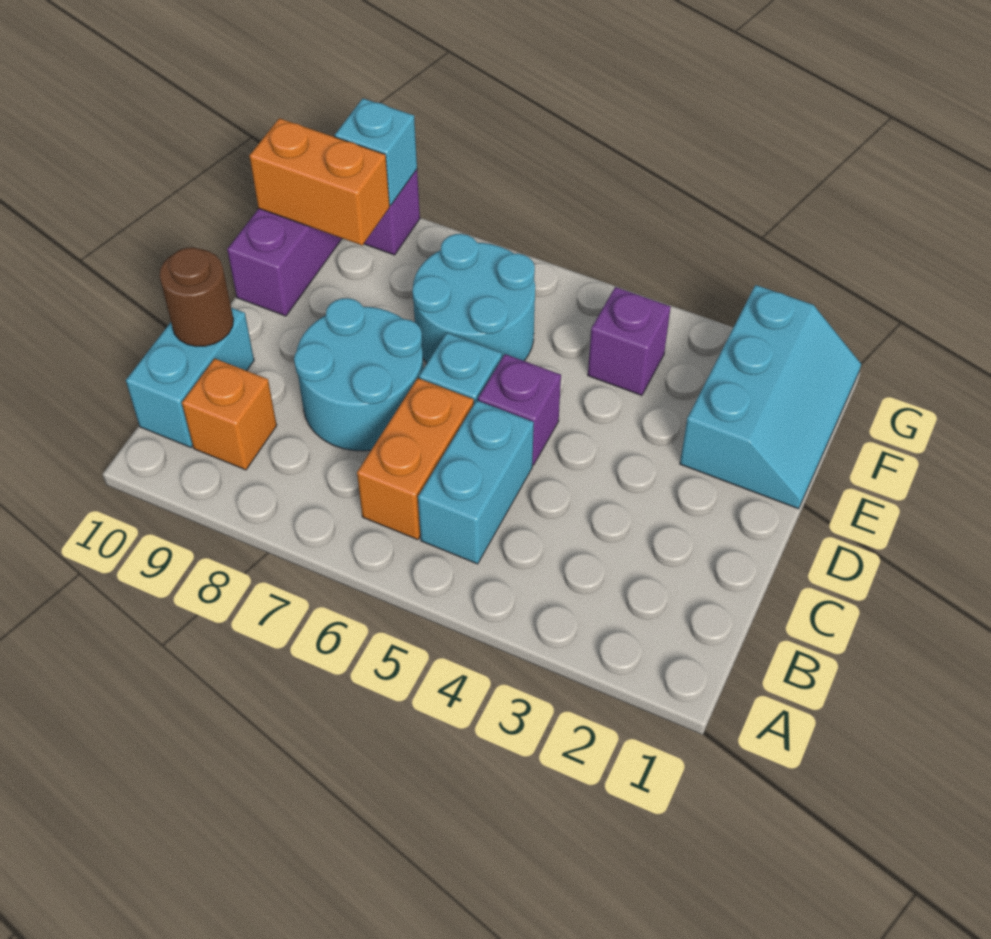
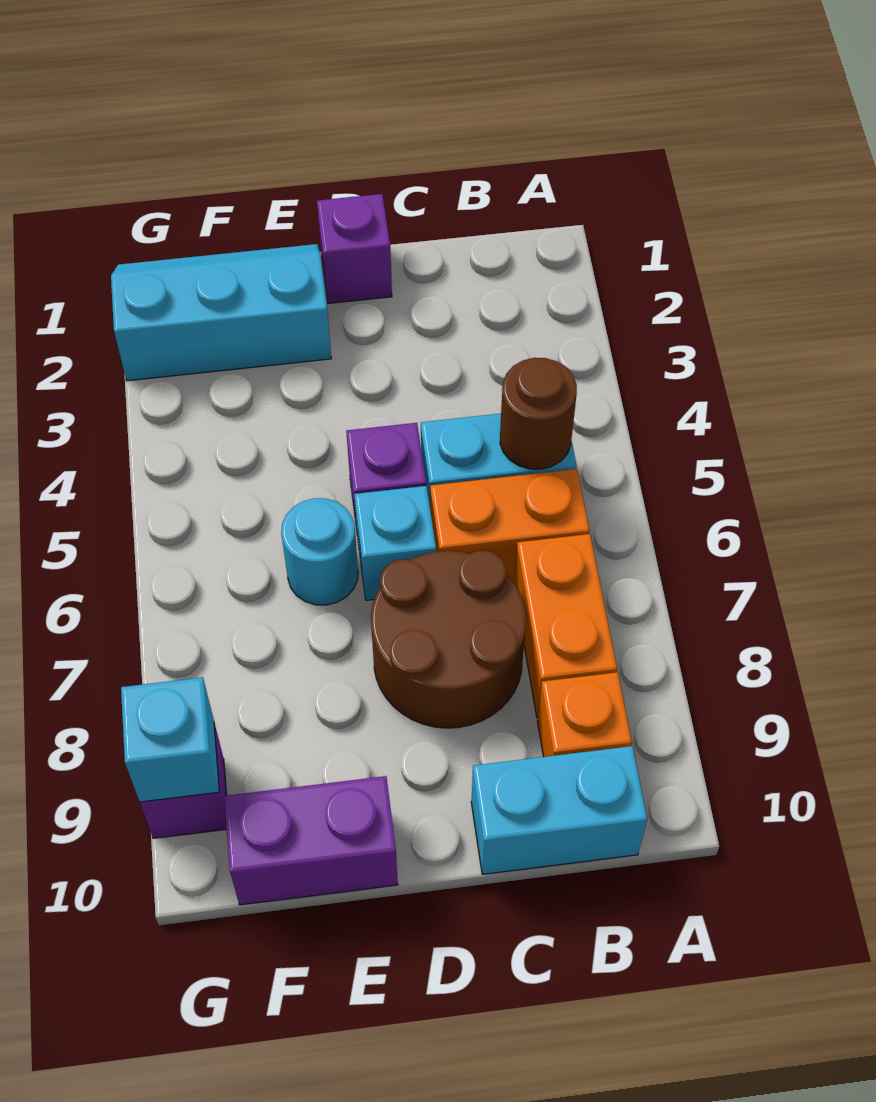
cyan round brick C7:D8 level 1 -> brown round brick C7:D8 level 1
brown round brick C10 level 2 -> brown round brick B5 level 2
cyan round brick E6:F7 level 1 -> cyan round brick E6 level 1
purple brick F4 level 1 -> purple brick D1 level 1
orange brick F9:F10 level 2 -> orange brick B7:B8 level 1

